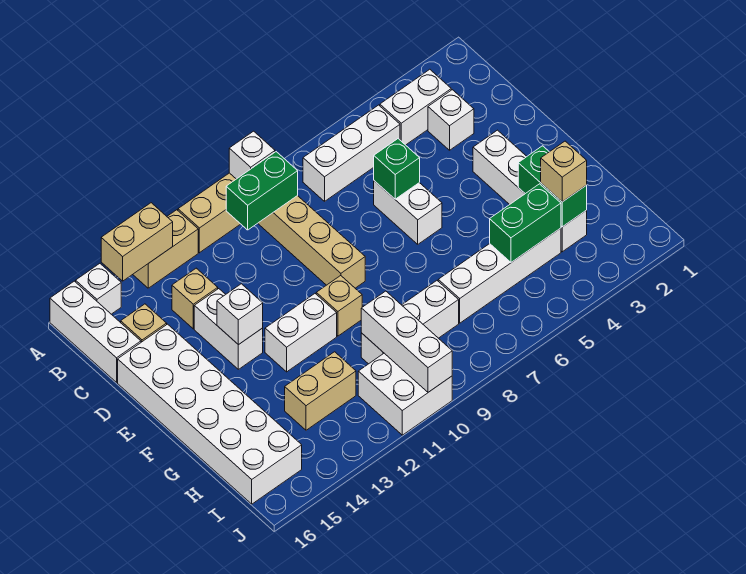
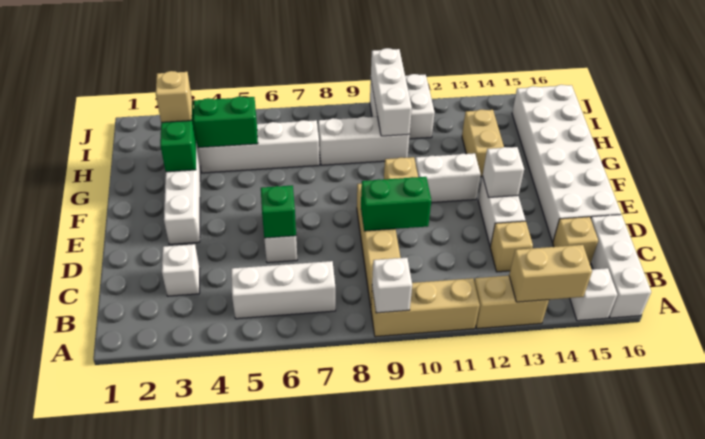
white brick B3:B4 level 1 -> none
green brick B9:B10 level 2 -> green brick D9:D10 level 2
tan brick H12:H13 level 1 -> tan brick G13:H13 level 1

